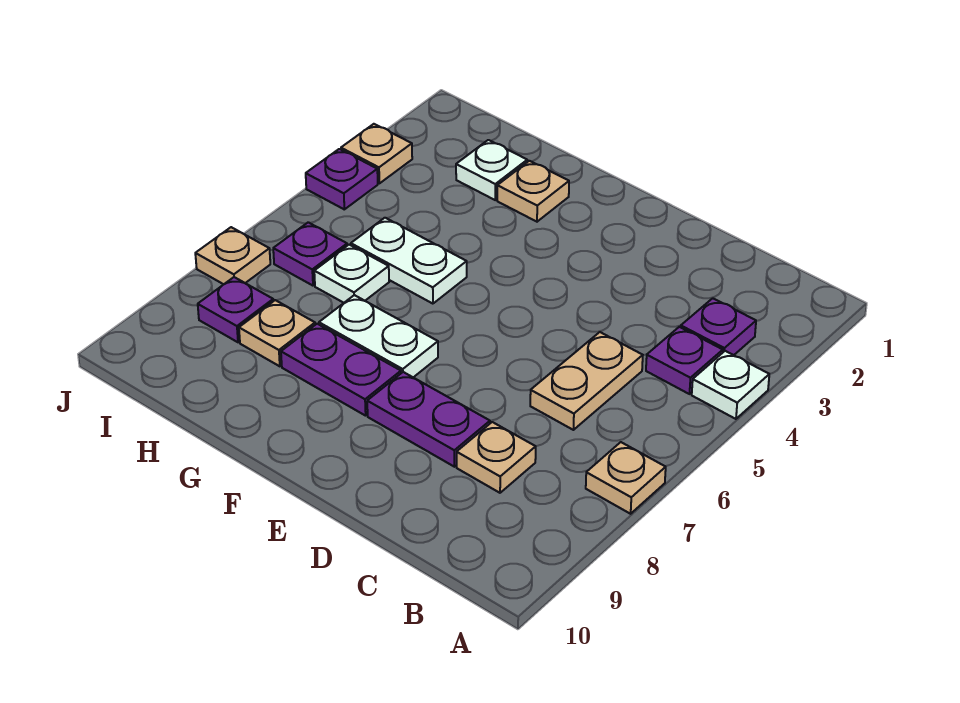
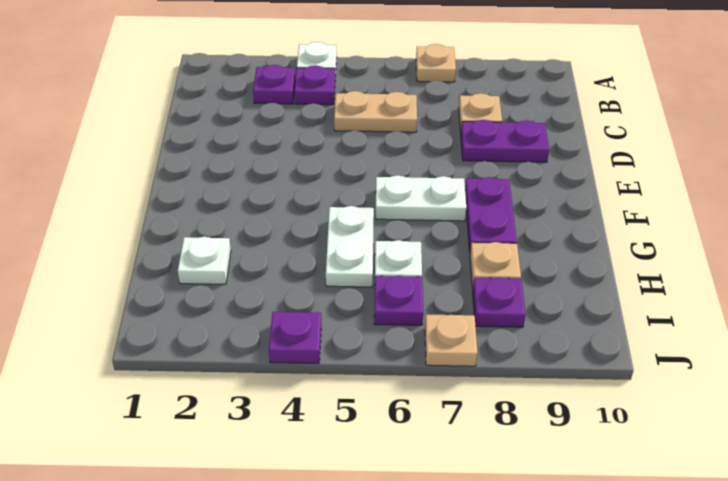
purple plate D8:E8 level 1 -> purple plate D8:D9 level 1
white plate F7:G7 level 1 -> white plate F6:F7 level 1
tan plate G2 level 1 -> none
tan plate J3 level 1 -> none

